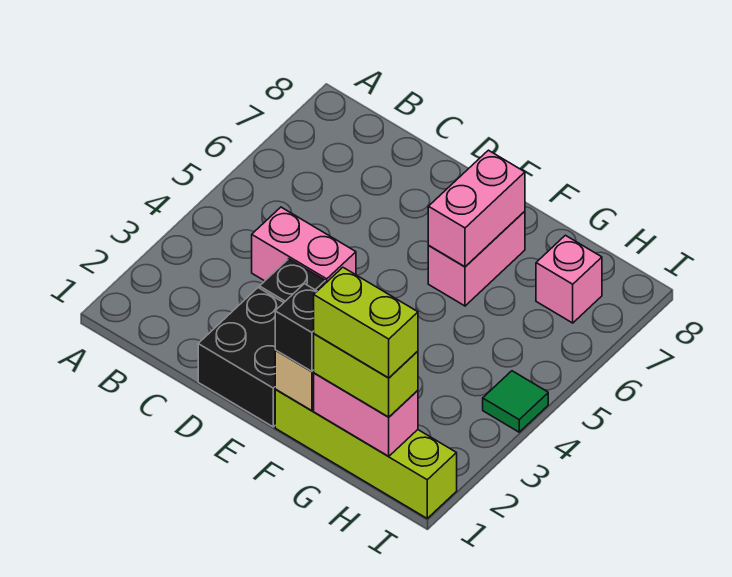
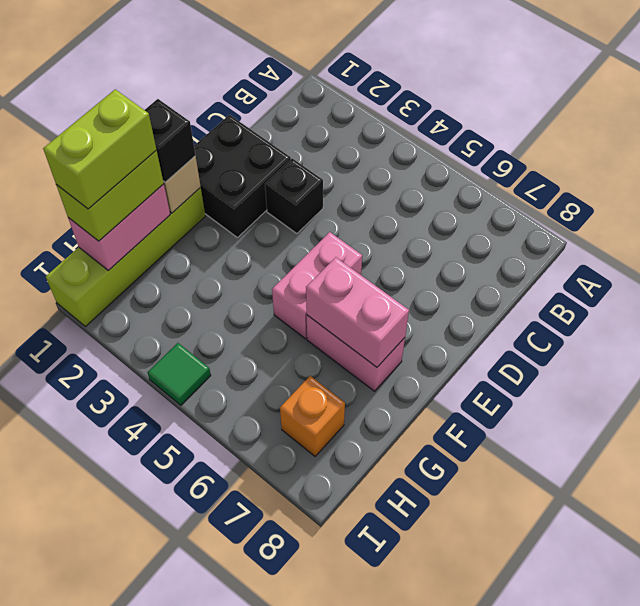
pink brick C4:D4 level 1 -> pink brick E5:F5 level 1
pink brick H7 level 1 -> orange brick H7 level 1

